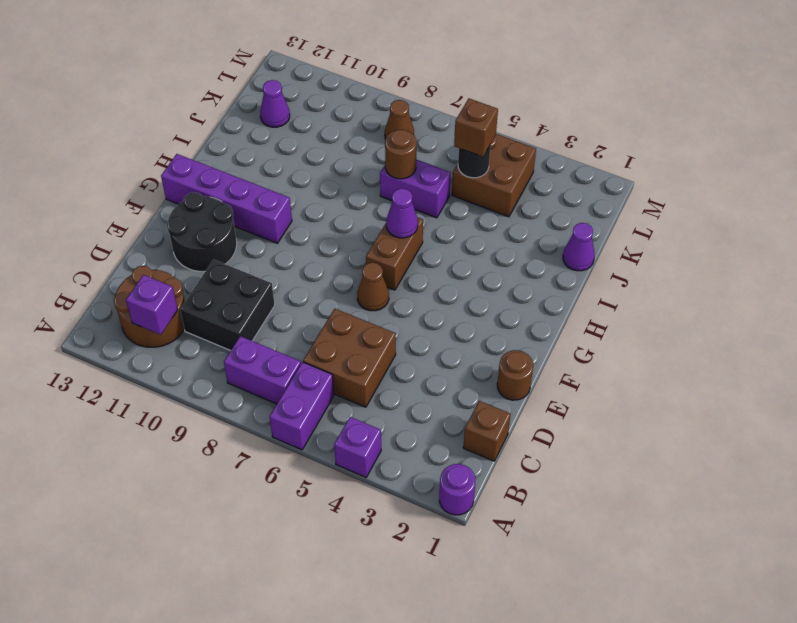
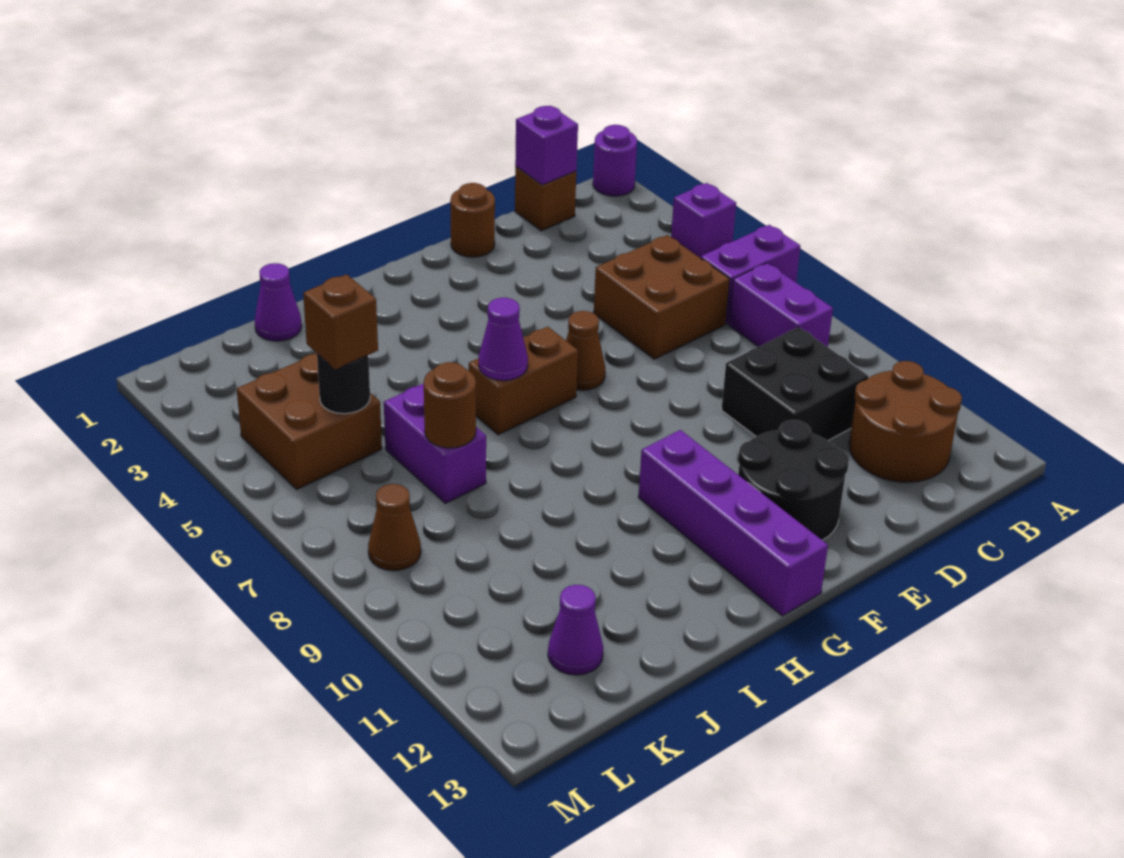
purple brick B11 level 2 -> purple brick C1 level 2

